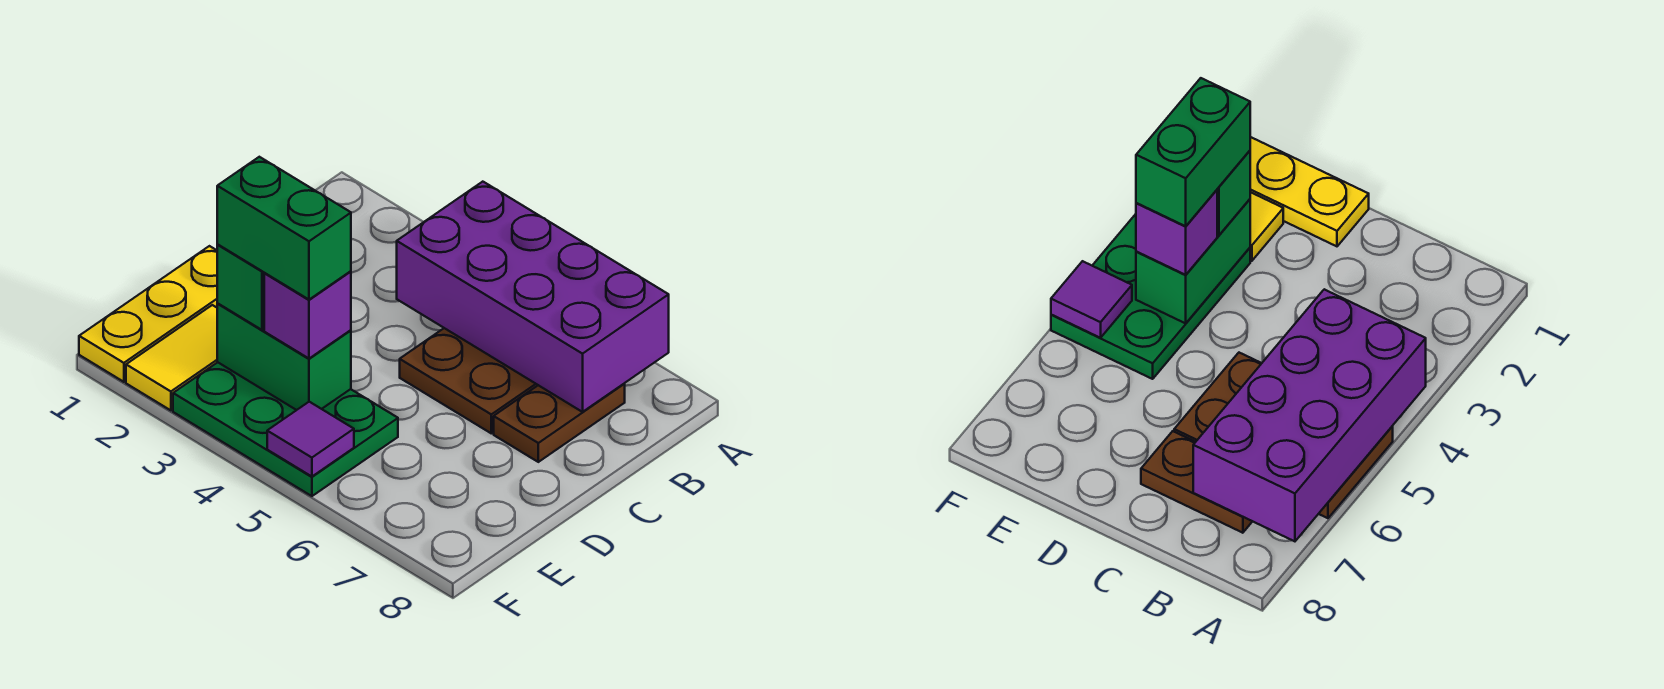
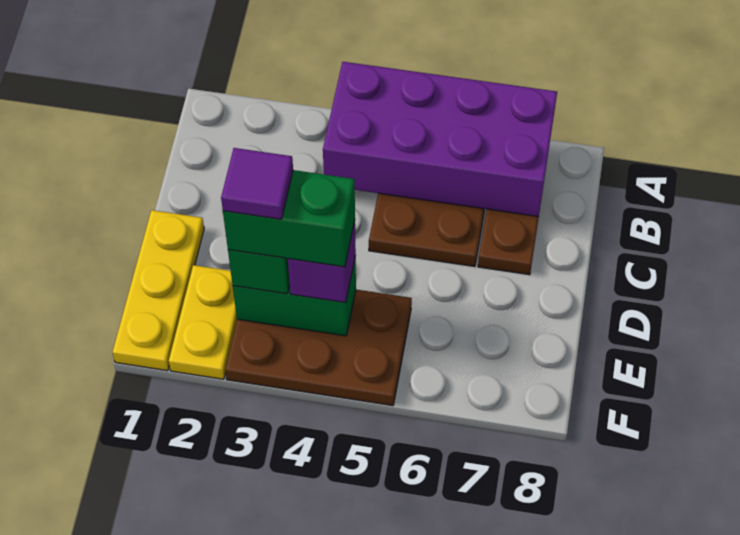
yellow tile E2:F2 level 1 -> yellow plate E2:F2 level 1
green plate E3:F5 level 1 -> brown plate E3:F5 level 1
purple tile F5 level 2 -> purple tile E3 level 5

